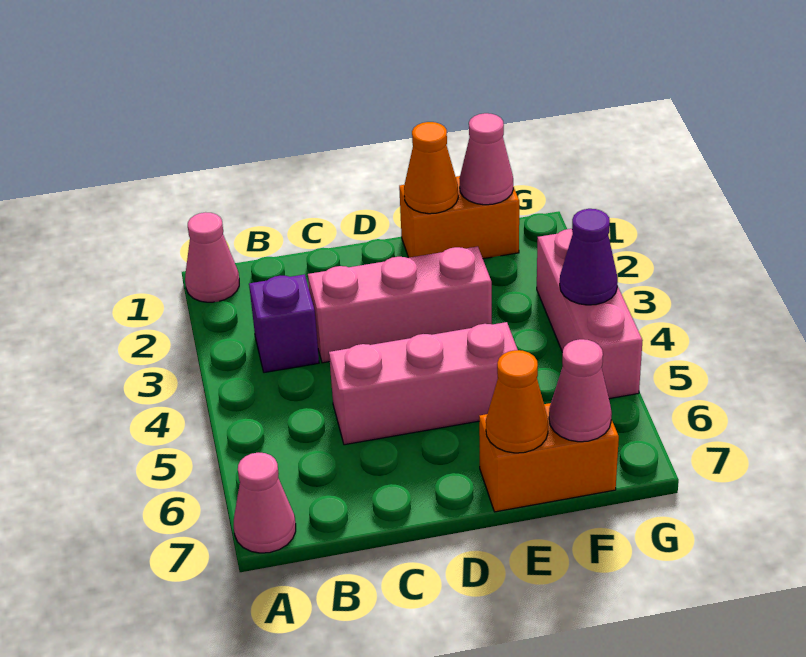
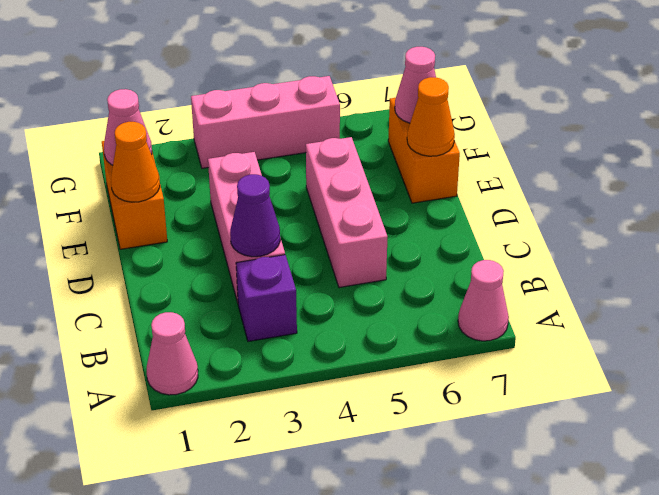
purple cone G4 level 2 -> purple cone C3 level 2

